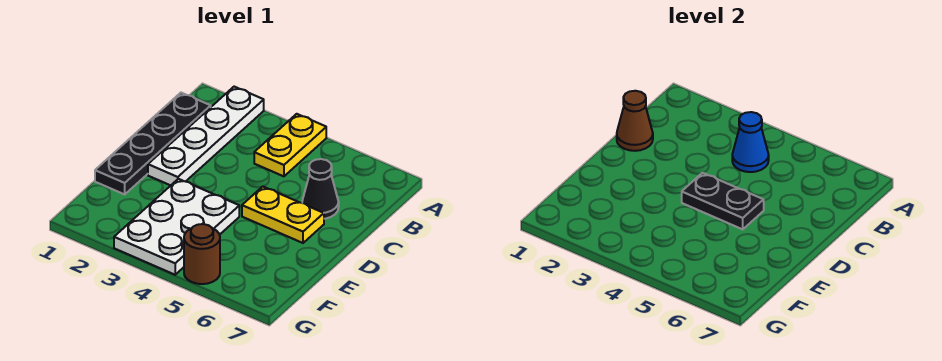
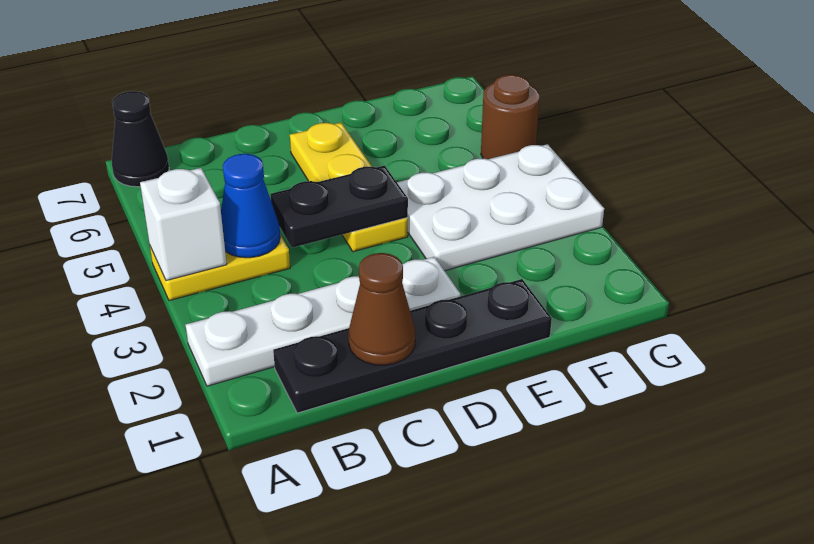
none -> white brick A4 level 2
black cone C6 level 1 -> black cone A7 level 1
black plate D4:D5 level 2 -> black plate C4:D4 level 2
yellow plate D5:D6 level 1 -> yellow plate D4:D6 level 1

